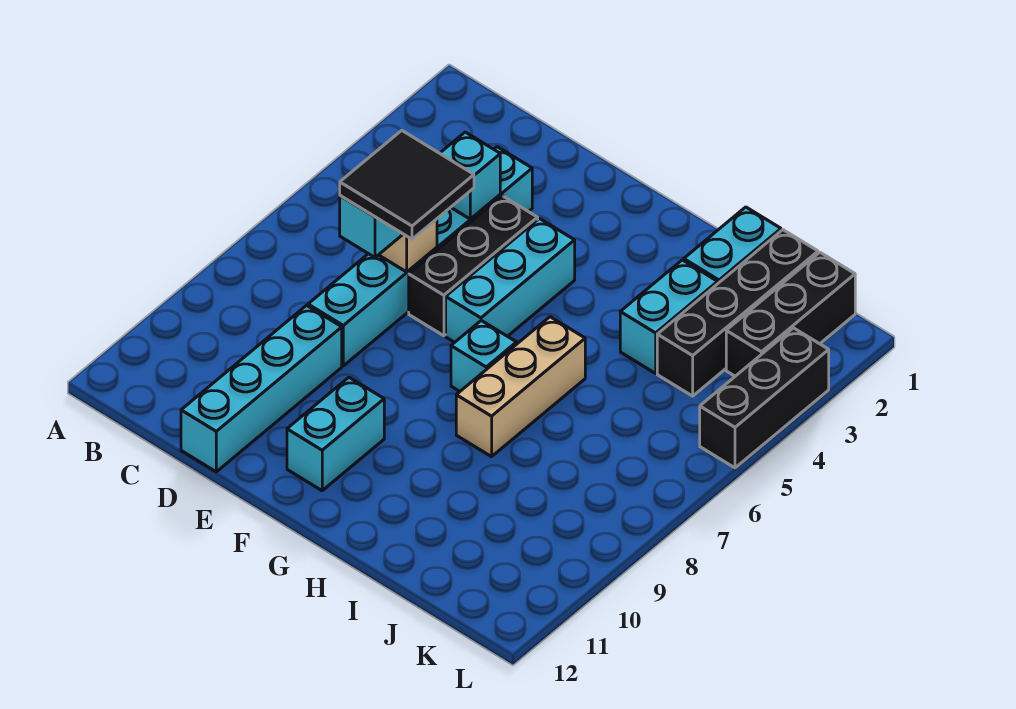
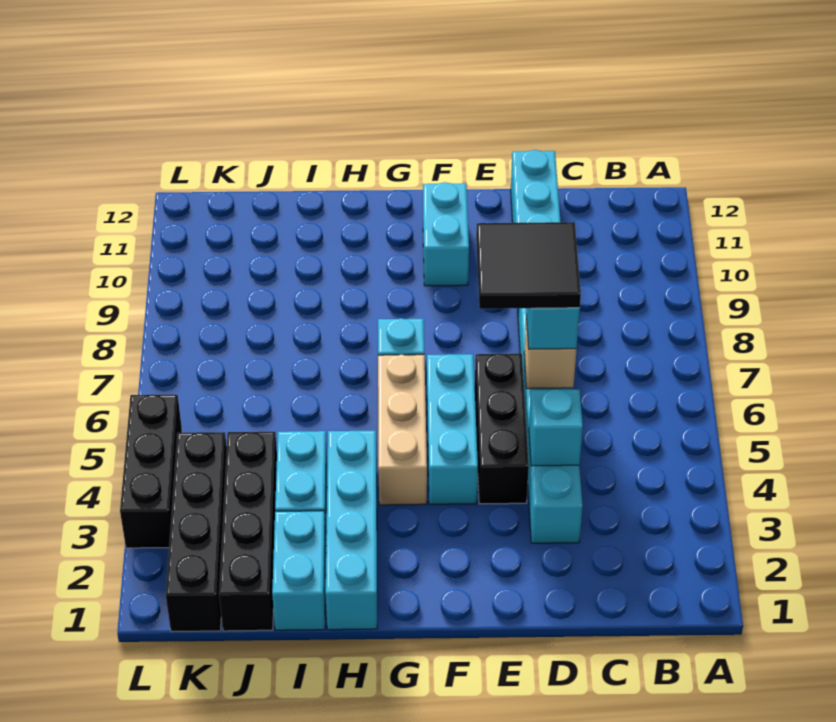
none -> cyan brick H1:H4 level 1
tan brick H6:H8 level 1 -> tan brick G4:G6 level 1
black brick K1:K3 level 1 -> black brick K1:K4 level 1

